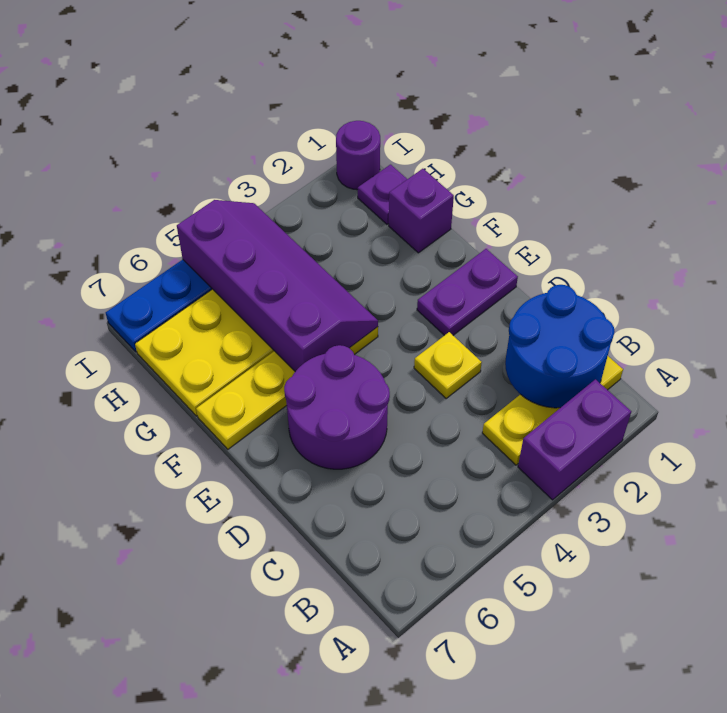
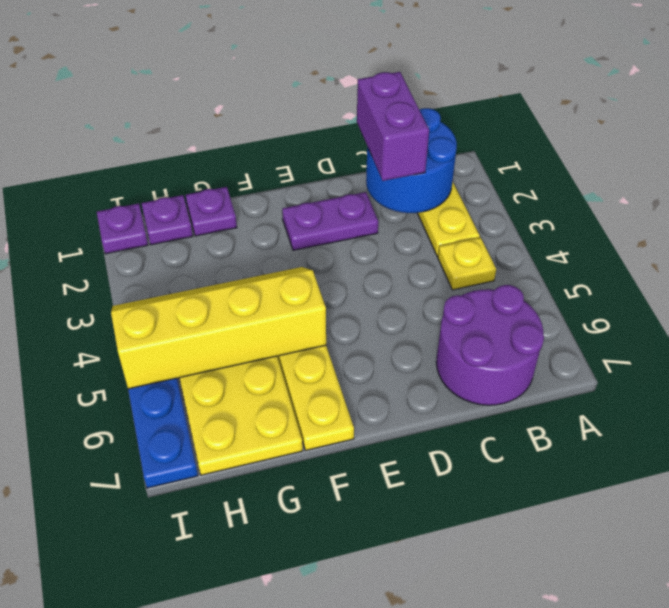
purple brick A2:A3 level 1 -> purple brick C1:C2 level 3
yellow plate D3 level 1 -> yellow plate B4 level 1
purple round brick D5:E6 level 1 -> purple round brick B6:C7 level 1
purple plate E1:E2 level 1 -> purple plate D2:E2 level 1
purple slope F4:I5 level 2 top 5 -> yellow slope F4:I5 level 2 top 5
purple brick G1 level 1 -> purple plate G1 level 1
purple round brick I1 level 1 -> purple plate I1 level 1

